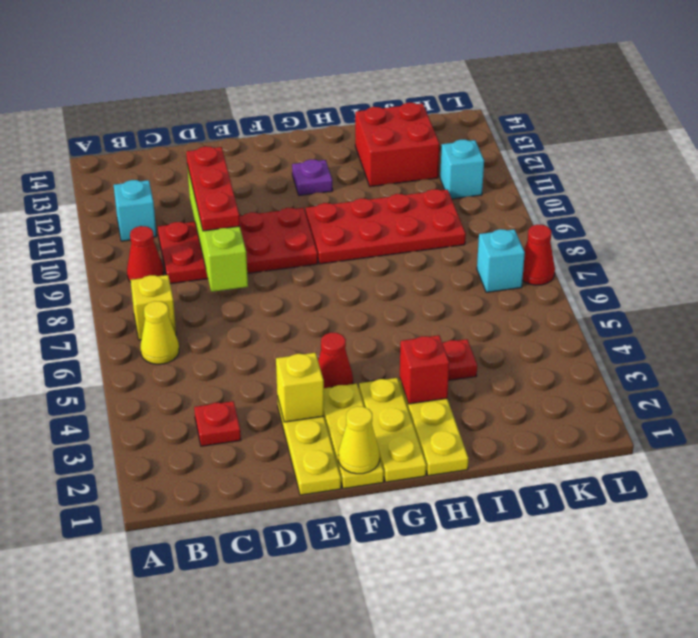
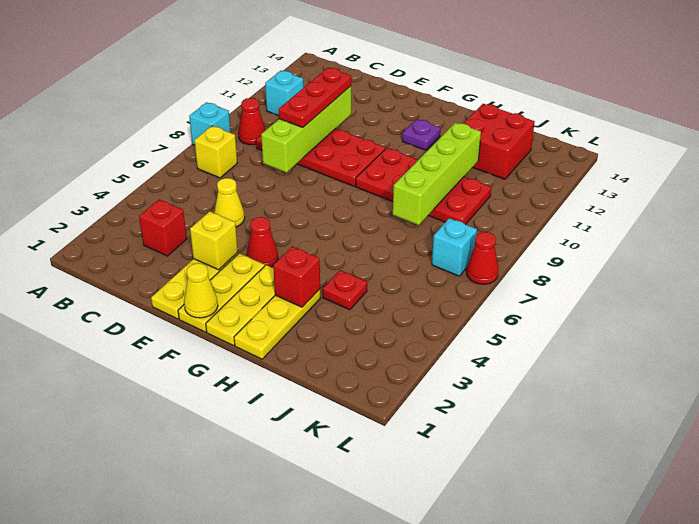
yellow cone B6 level 1 -> yellow cone D5 level 1
red plate C3 level 1 -> red brick C3 level 1
none -> lime brick I8:I11 level 2
cyan brick K11 level 1 -> cyan brick A8 level 1

